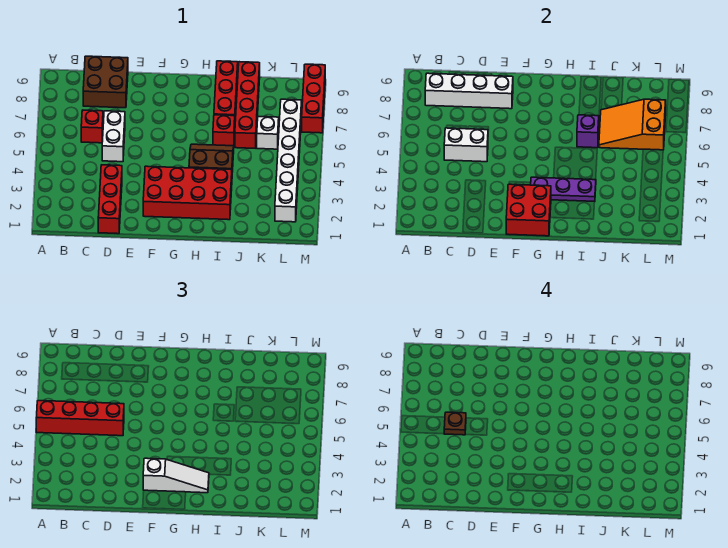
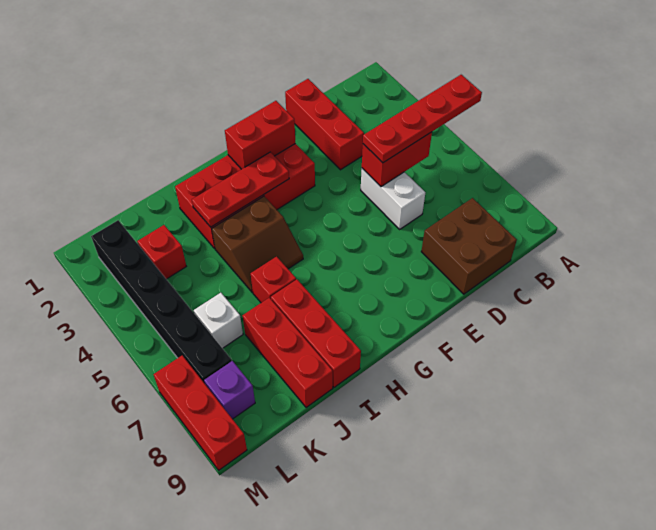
red brick A5:D5 level 3 -> red plate A5:D5 level 3
white brick B8:E8 level 2 -> none
white brick C5:D5 level 2 -> red brick C5:D5 level 2
brown plate C5 level 4 -> none
red brick C6 level 1 -> red brick K3 level 1
red brick F1:G2 level 2 -> red brick F2:G2 level 2
white slope F2:H2 level 3 top F -> none
purple plate G3:I3 level 2 -> red plate G3:I3 level 2
purple brick I6 level 2 -> purple brick L8 level 1
red brick J6:J9 level 1 -> red brick J7:J9 level 1
orange slope J6:L7 level 2 top L -> none
white brick L2:L7 level 1 -> black brick L2:L7 level 1

